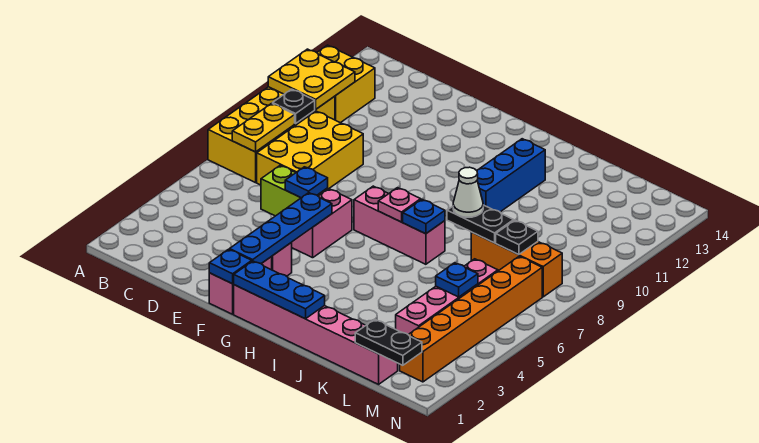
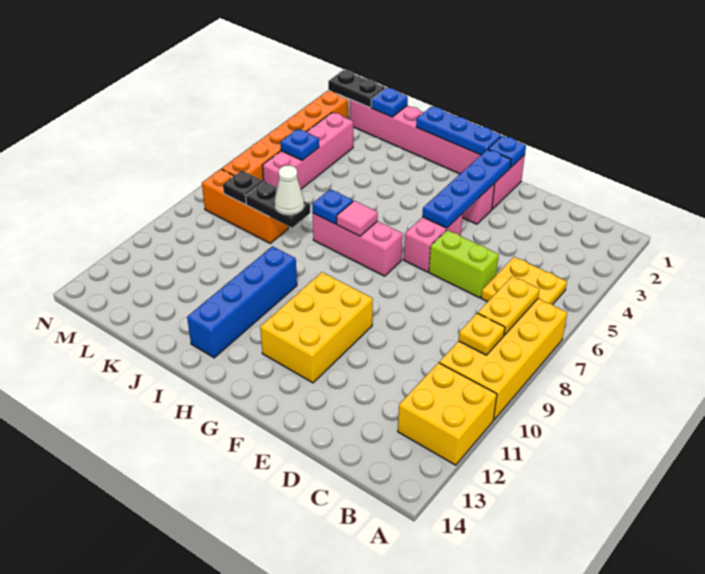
yellow plate A10:B11 level 2 -> yellow plate B5:C6 level 1
black plate B9 level 2 -> yellow plate B9 level 2
yellow brick C7:D9 level 1 -> yellow brick F10:G12 level 1
blue plate E6 level 2 -> blue plate K1 level 2
pink plate H7 level 2 -> pink tile H7 level 2
blue brick I10:I12 level 1 -> blue brick I10:I13 level 1

